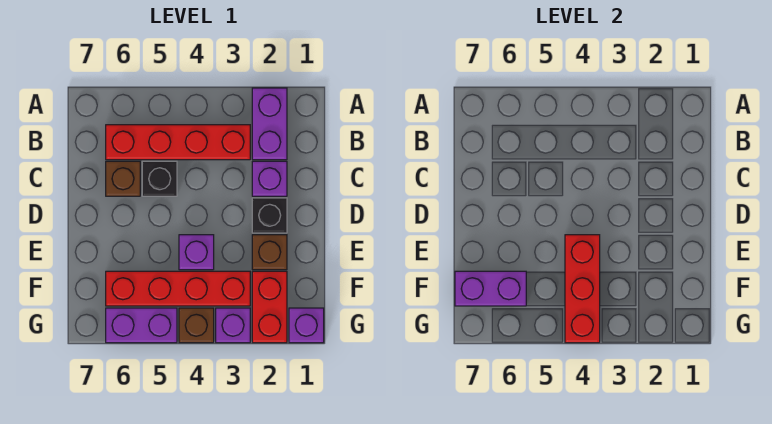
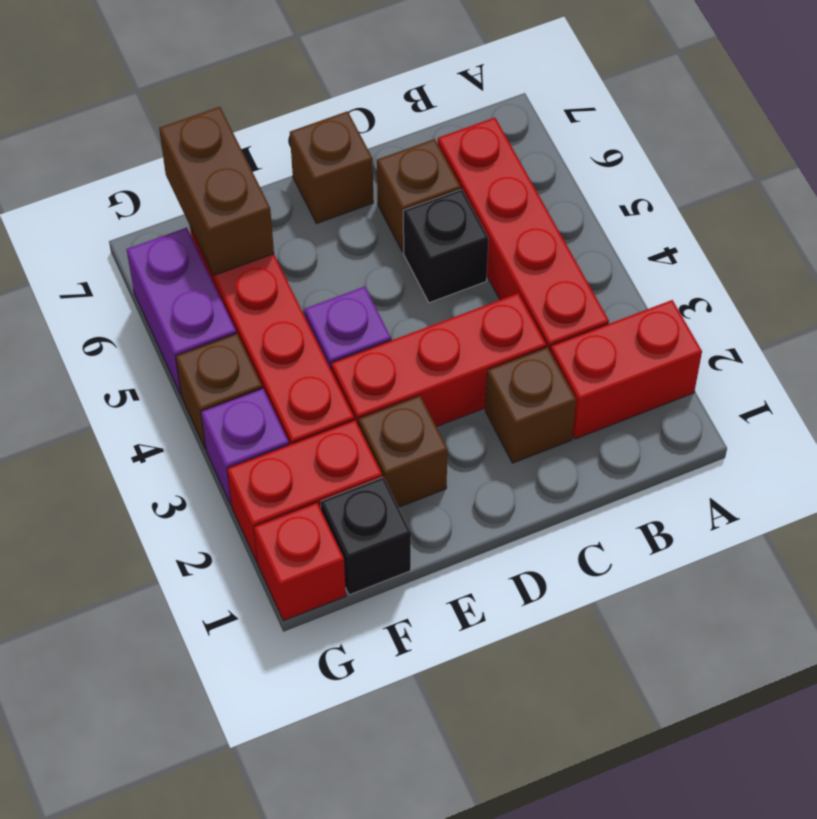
purple brick A2:B2 level 1 -> red brick A2:B2 level 1
purple brick C2 level 1 -> brown brick C2 level 1
black brick D2 level 1 -> black brick F1 level 1
none -> brown brick D7 level 1
red brick E4:G4 level 2 -> red brick C3:E3 level 1
purple brick F6:F7 level 2 -> brown brick F6:F7 level 2
purple brick G1 level 1 -> red brick G1 level 1

